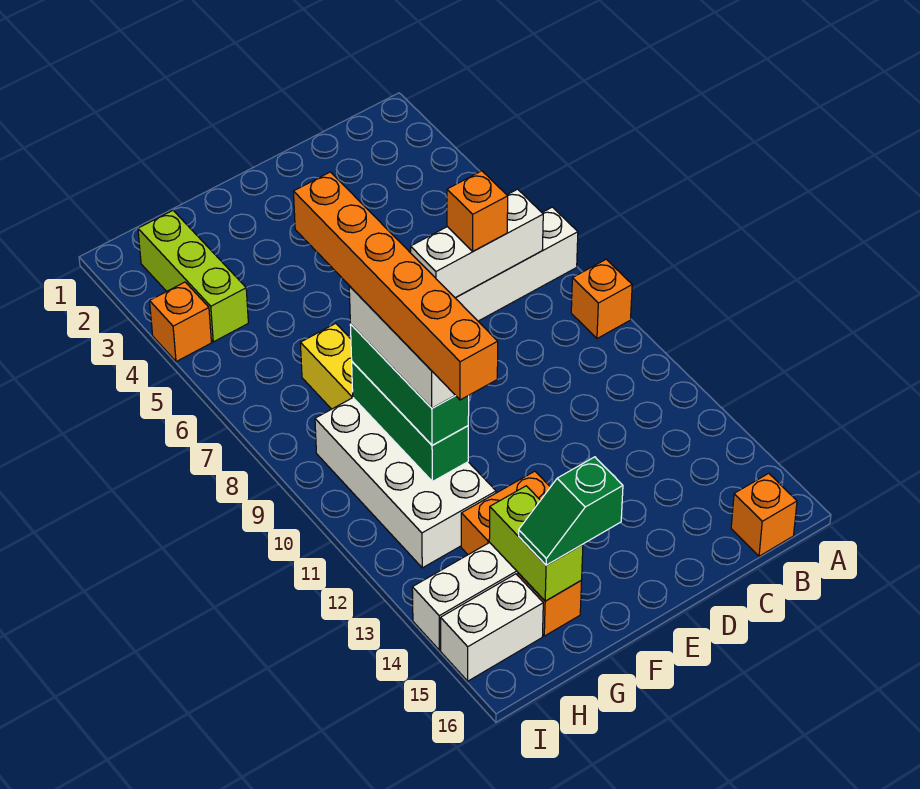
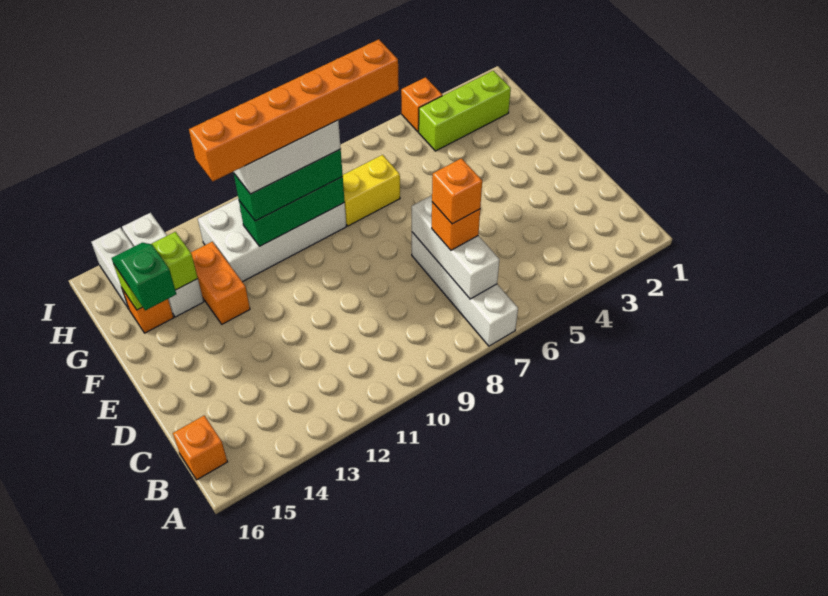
orange brick A9 level 1 -> orange brick C7 level 4

